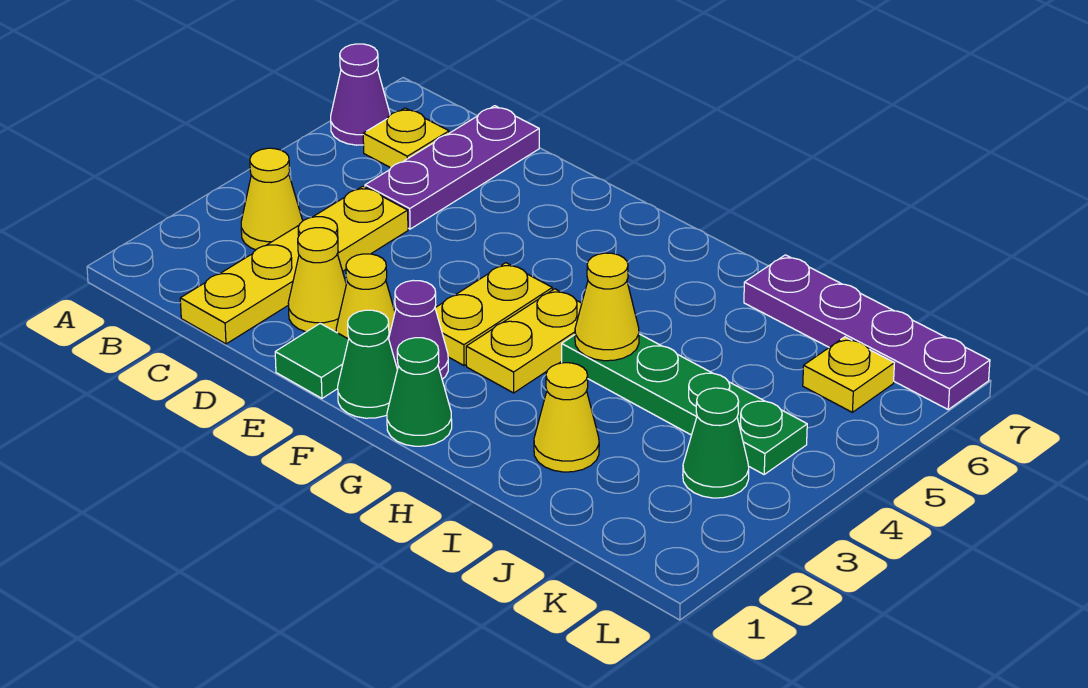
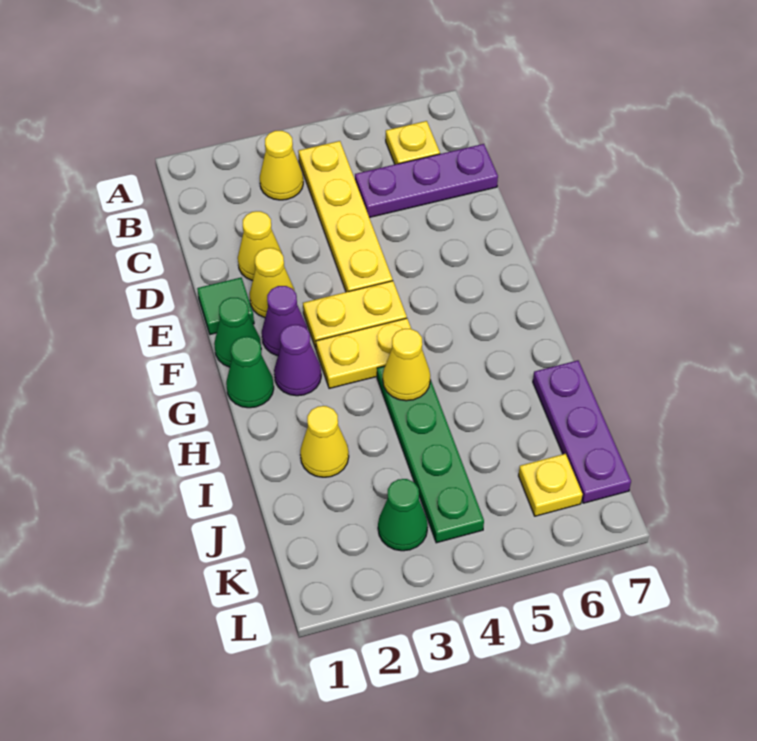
purple cone A6 level 1 -> purple cone G2 level 1
yellow plate C1:C4 level 1 -> yellow plate B4:E4 level 1
purple plate I7:L7 level 1 -> purple plate I7:K7 level 1

